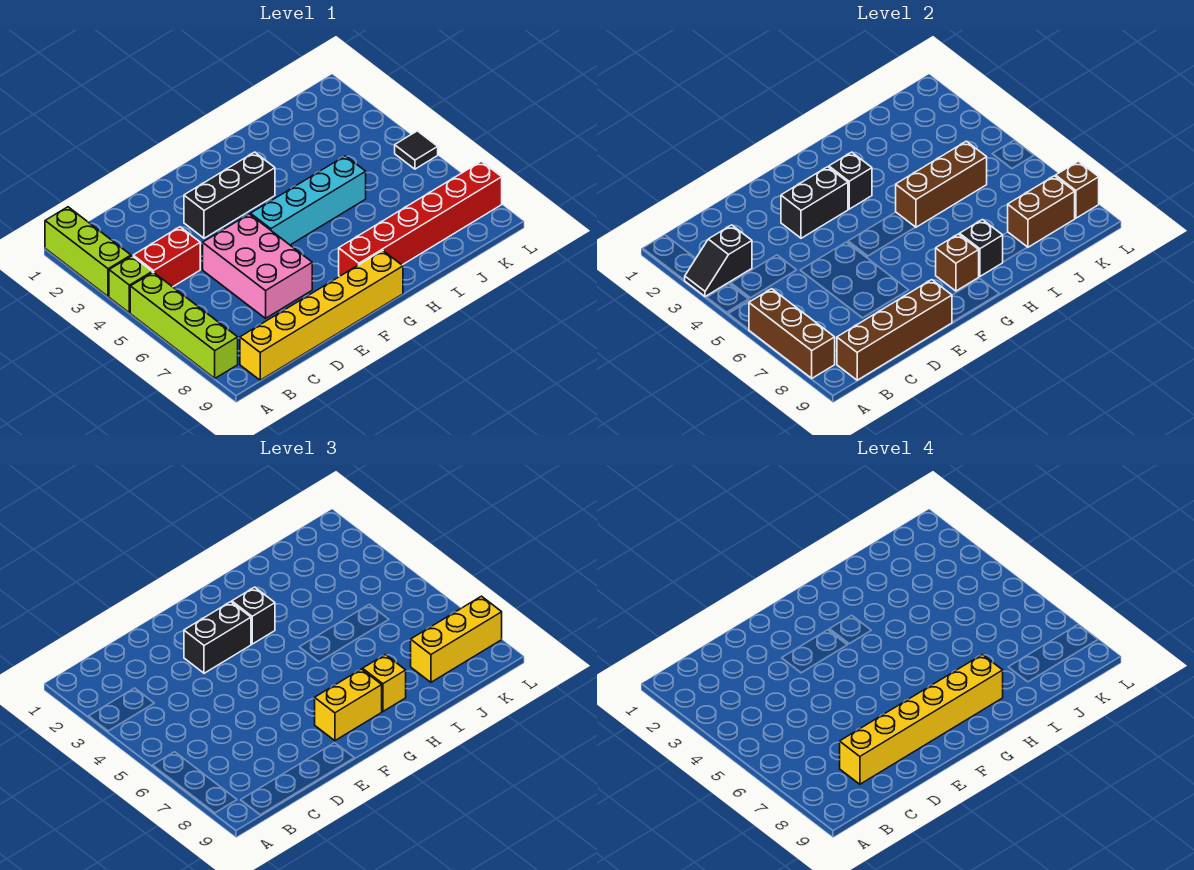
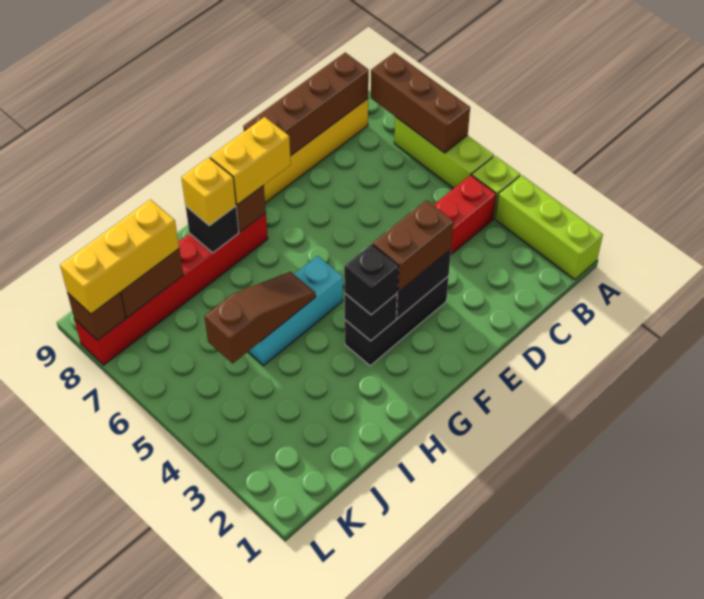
black slope A3:B3 level 2 top B -> none
lime brick A5:A8 level 1 -> lime brick A5:A7 level 1
yellow brick C8:H8 level 4 -> none
pink brick D5:E7 level 1 -> none
black brick E3:F3 level 3 -> brown brick E3:F3 level 3
cyan brick F5:I5 level 1 -> cyan brick G5:I5 level 1
brown brick H5:J5 level 2 -> brown slope H5:J5 level 2 top J
black tile L5 level 1 -> none

